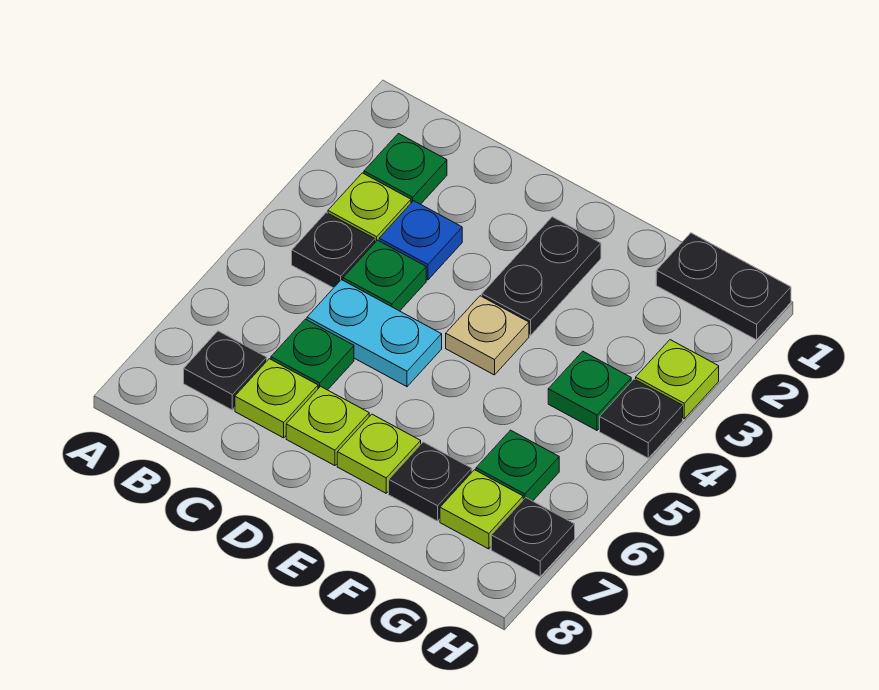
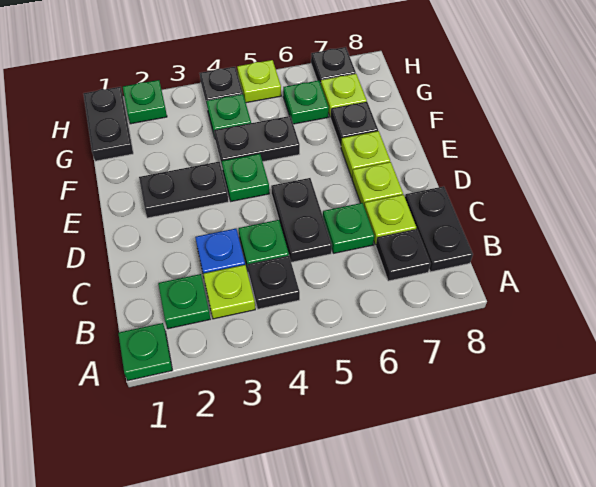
none -> green plate A1 level 1
none -> black plate B8:C8 level 1
cyan plate C5:D5 level 1 -> black plate C5:D5 level 1
tan plate E4 level 1 -> green plate E4 level 1
none -> black plate F4:F5 level 1
none -> green plate H2 level 1
lime plate H3 level 1 -> lime plate H5 level 1

